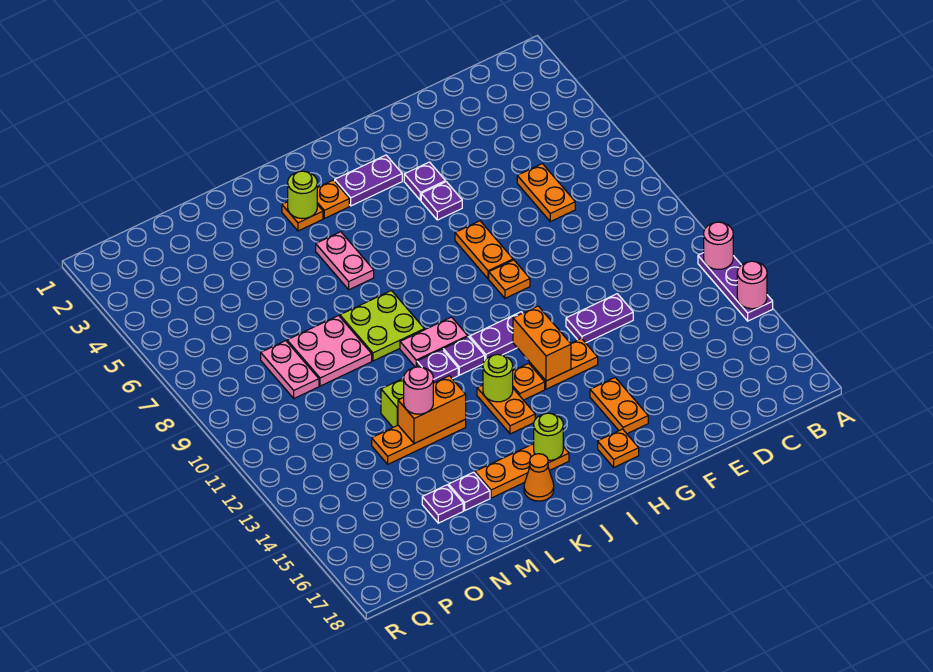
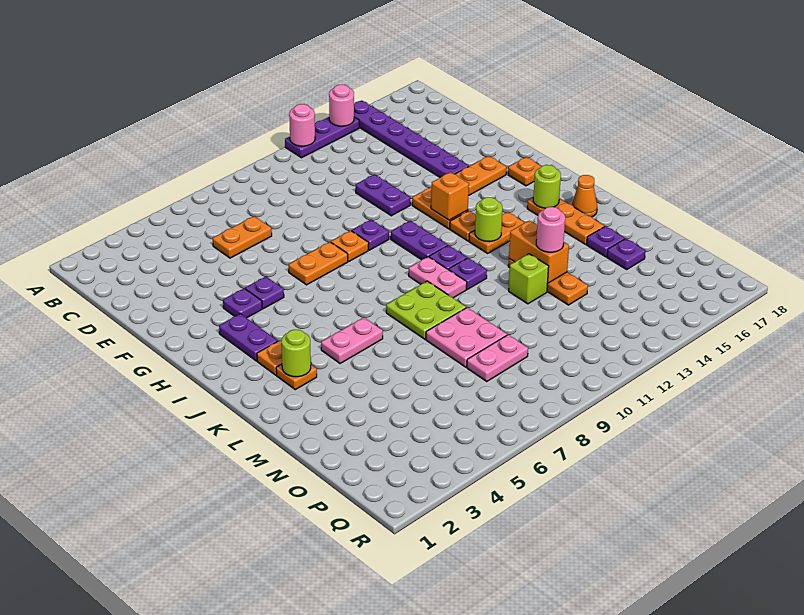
none -> purple plate A15:F15 level 1
none -> purple plate G10 level 1
orange brick H12:H13 level 2 -> orange brick H13 level 2

